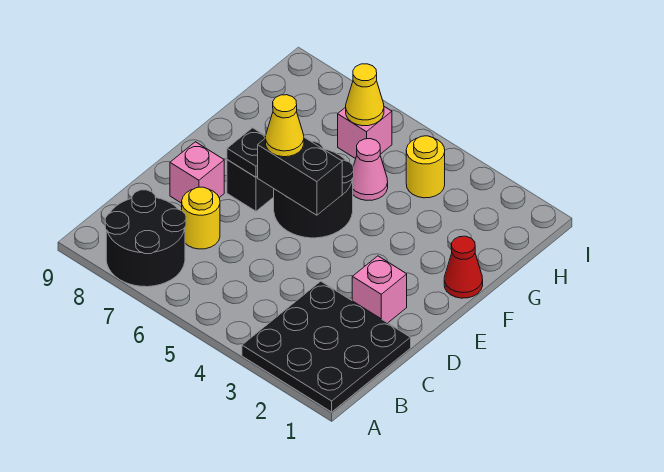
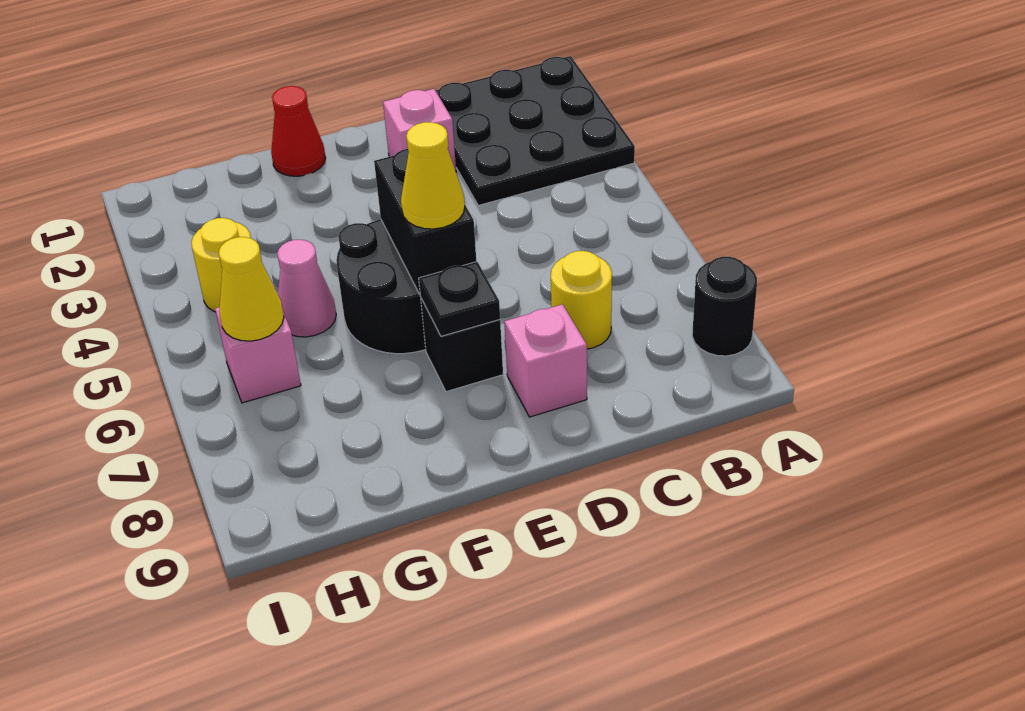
black round brick A7:B8 level 1 -> black round brick A8 level 1

